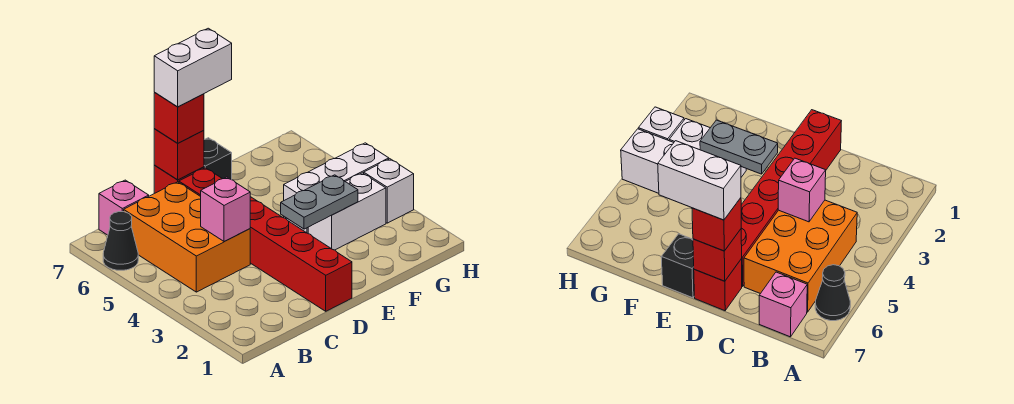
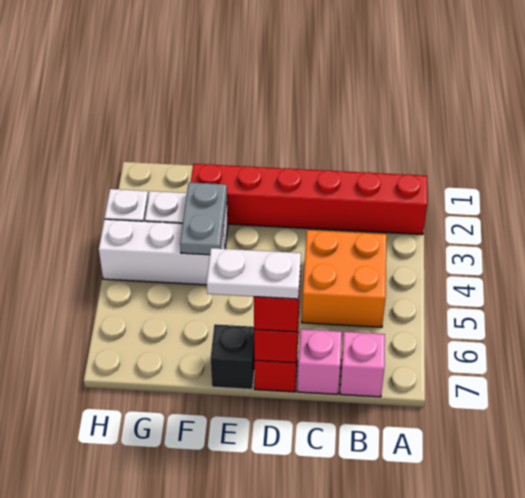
black cone A6 level 1 -> none
orange brick B4:C6 level 1 -> orange brick B4:C5 level 1
pink brick C4 level 2 -> pink brick C7 level 1
red brick D1:D6 level 1 -> red brick A2:F2 level 1
white brick D7:E7 level 4 -> white plate D7:E7 level 4
grey plate E3:F3 level 2 -> grey plate F3:F4 level 2

